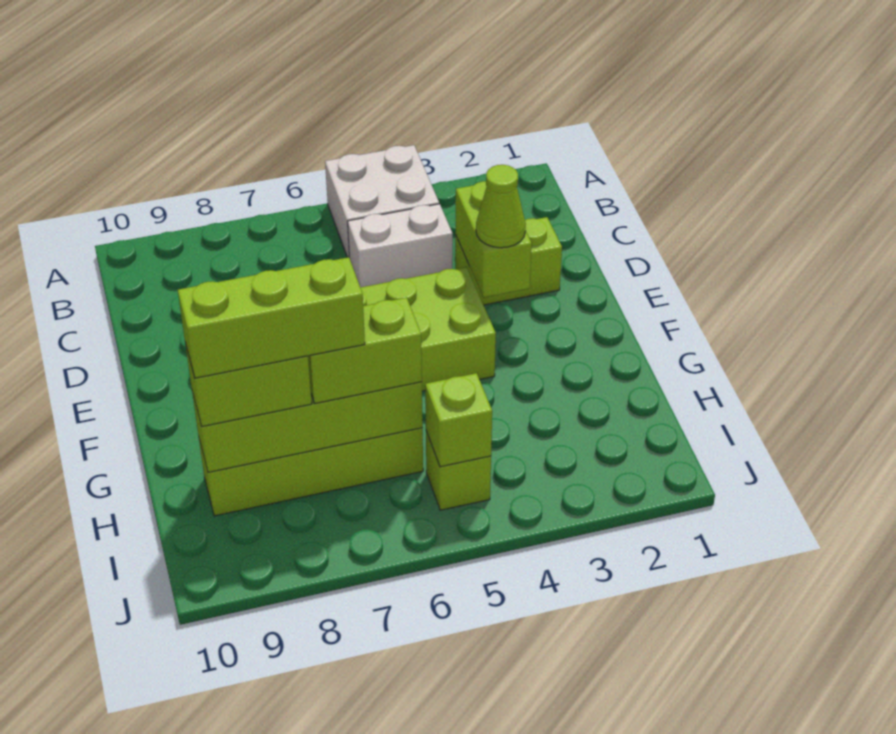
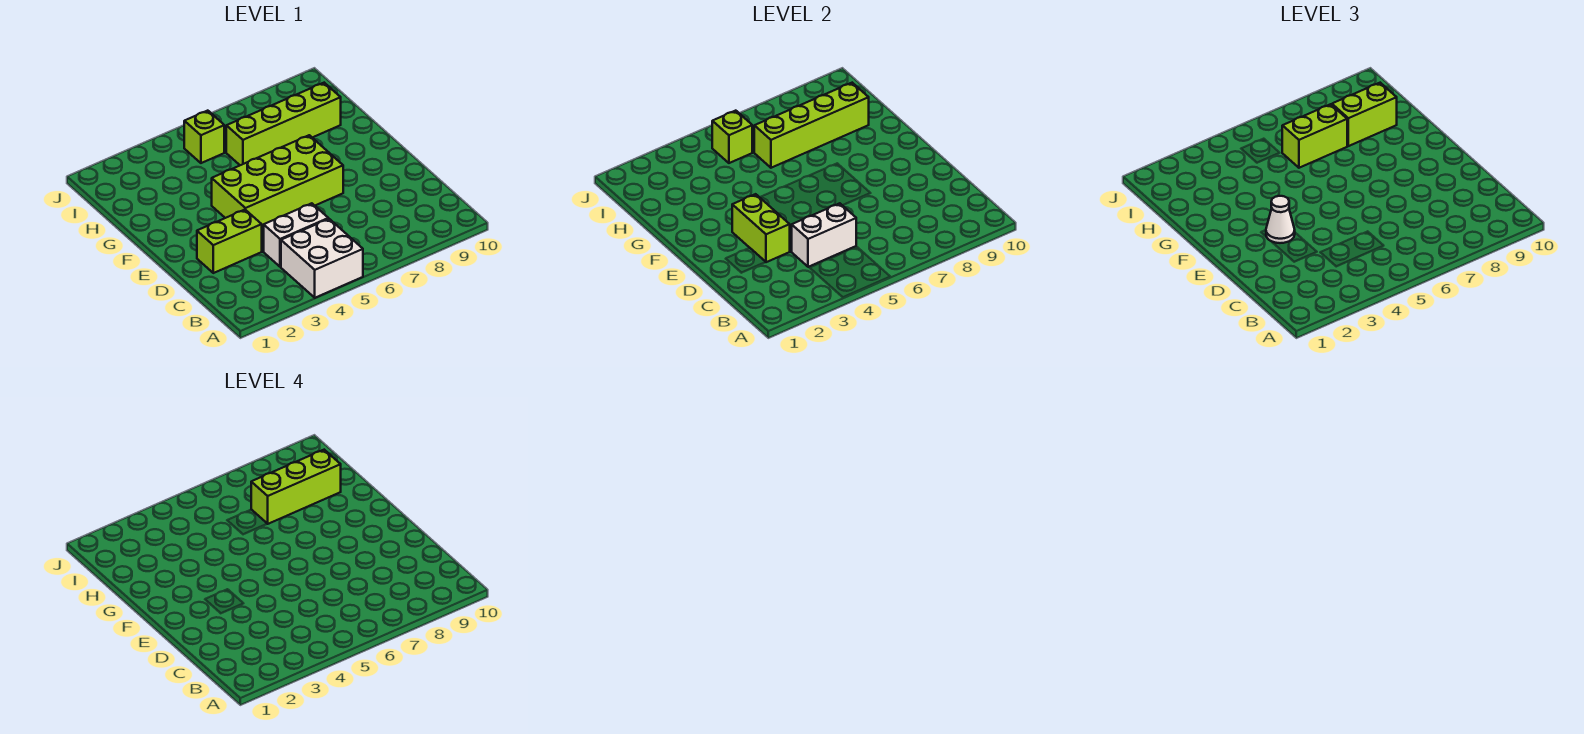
none -> white brick C4:C5 level 2
lime cone E3 level 3 -> white cone E3 level 3

